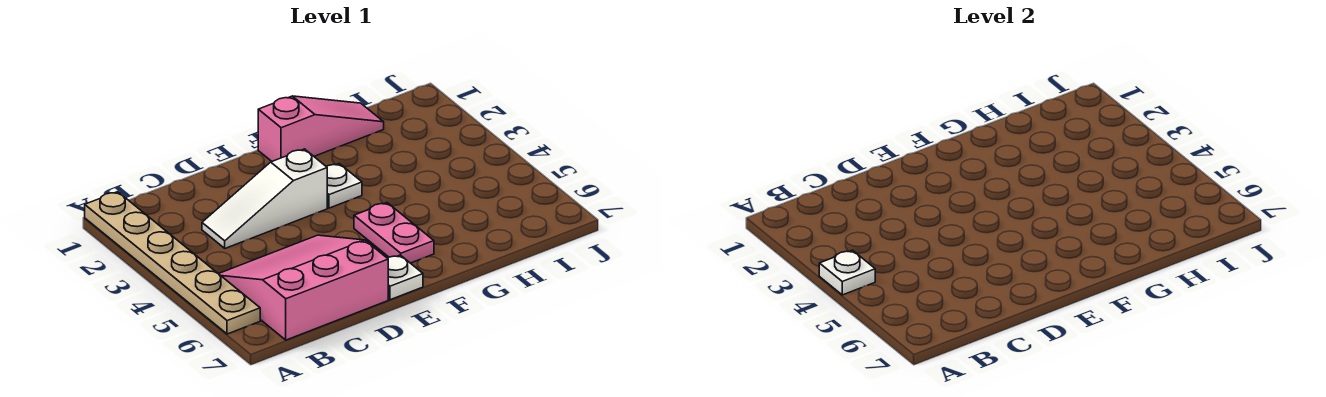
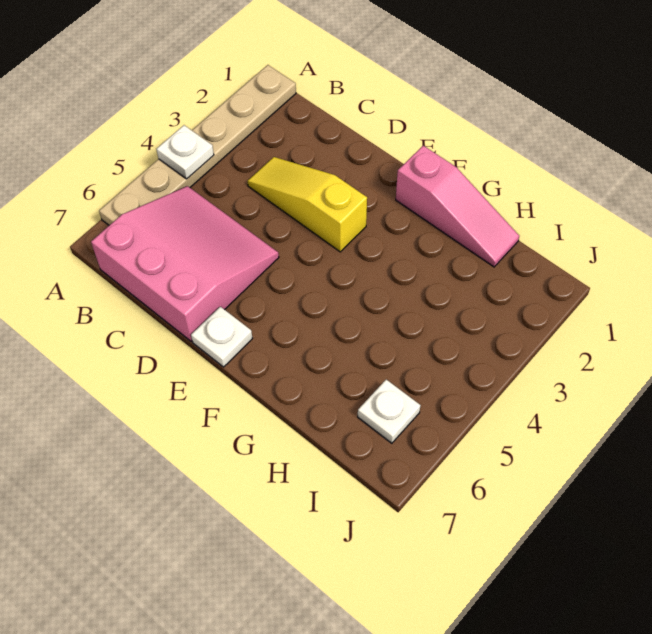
white slope C3:E3 level 1 top E -> yellow slope C3:E3 level 1 top E
white plate F3 level 1 -> white plate I6 level 1
pink plate F5:F6 level 1 -> none

